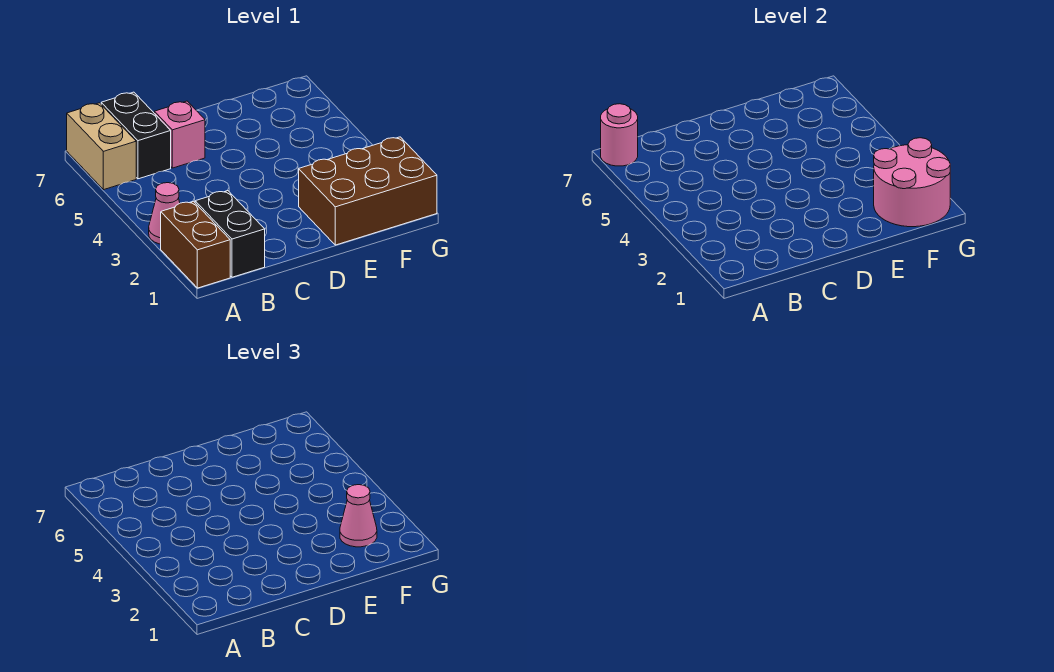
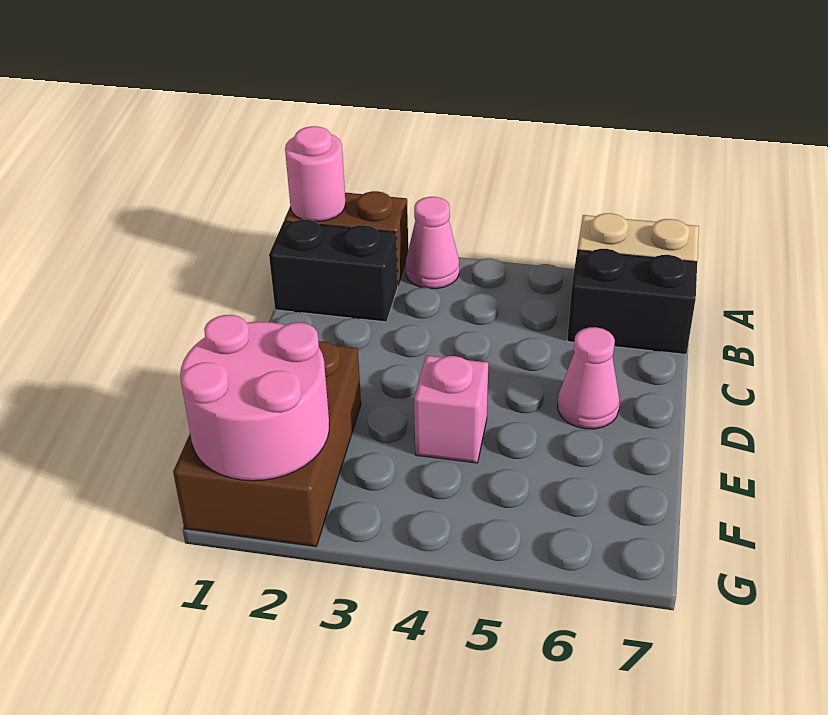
pink round brick A7 level 2 -> pink round brick A1 level 2
pink brick C6 level 1 -> pink brick E4 level 1
pink cone F2 level 3 -> pink cone D6 level 1

